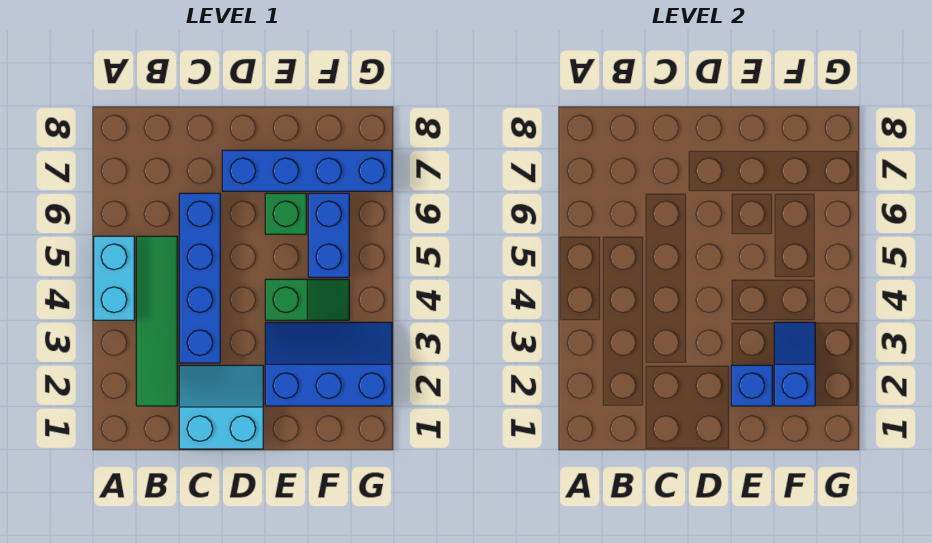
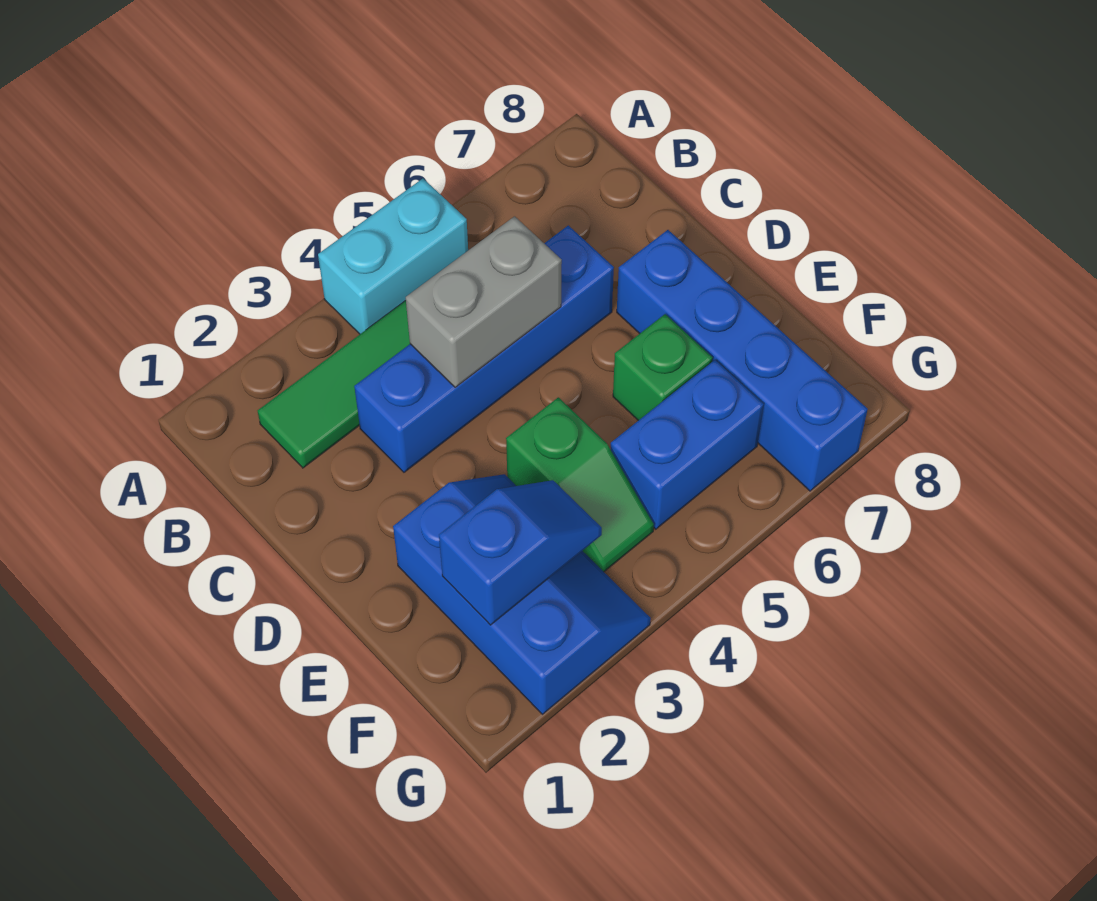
cyan slope C1:D2 level 1 top 1 -> none
none -> grey brick C4:C5 level 2
blue brick E2 level 2 -> none

